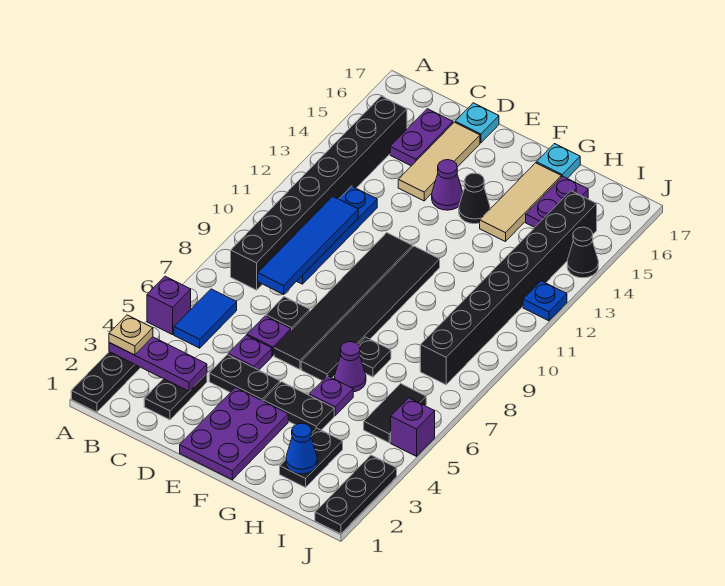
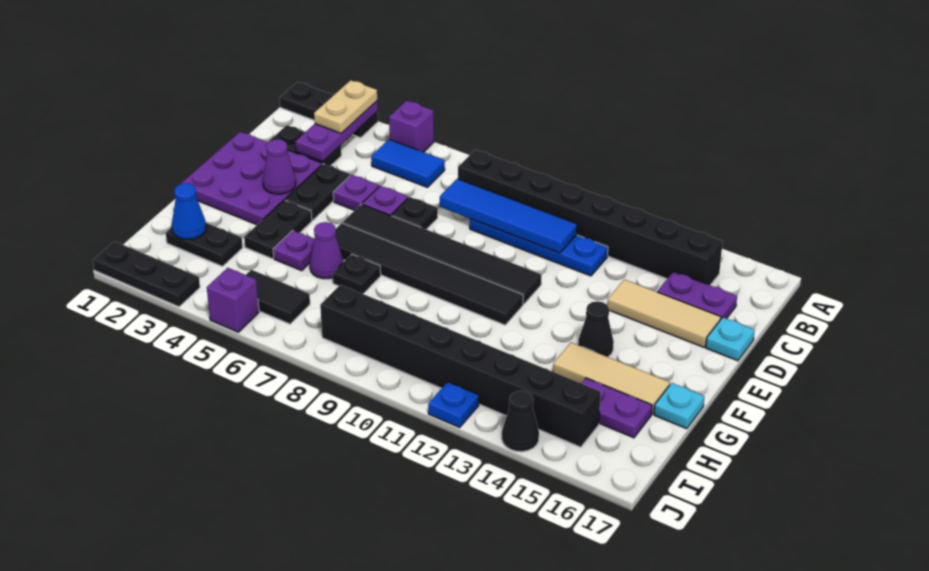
tan plate A3 level 3 -> tan plate A3:B3 level 3
purple plate E1:F3 level 1 -> purple plate D1:F3 level 1
purple cone E14 level 1 -> purple cone E3 level 2

